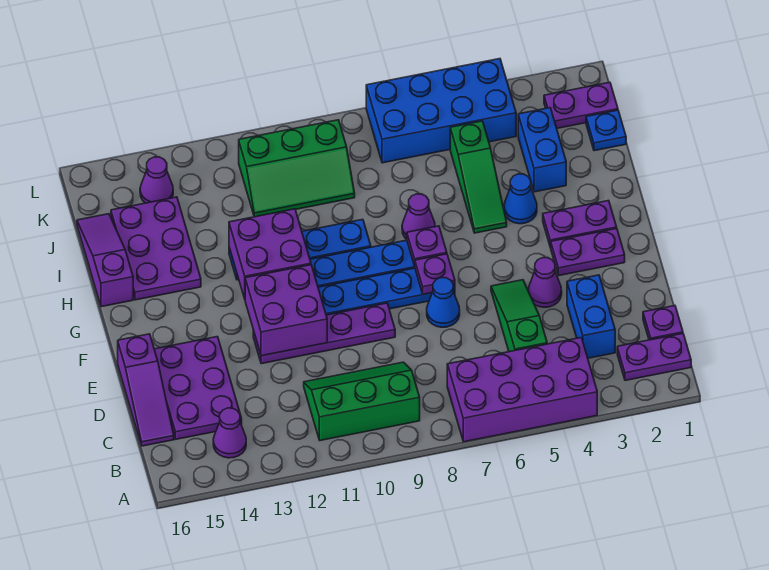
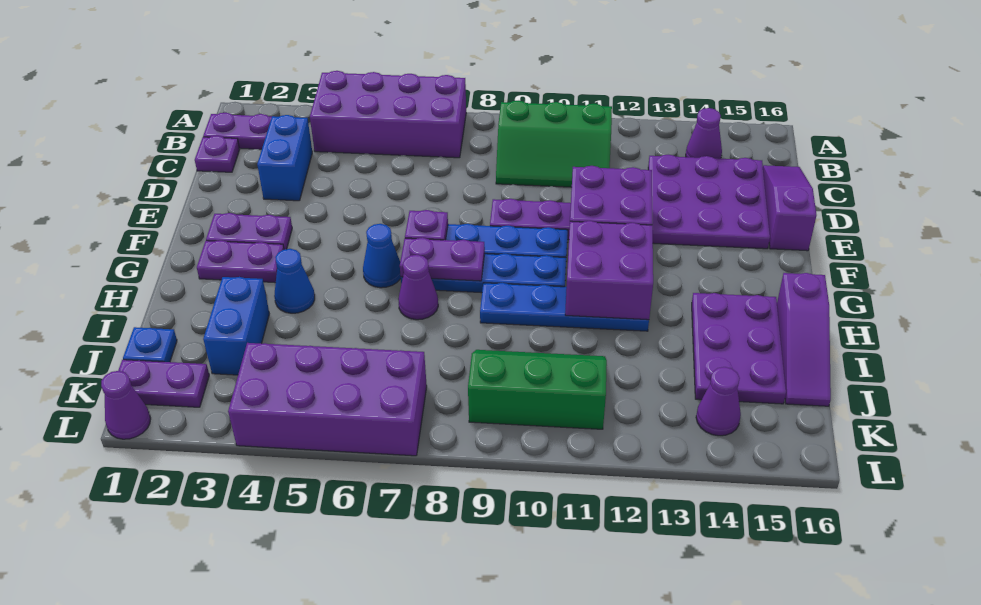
green slope C5:E5 level 1 top C -> none
purple plate C14:E15 level 1 -> purple plate C13:E15 level 1
purple cone E4 level 1 -> purple cone L1 level 1
blue cone E7 level 1 -> blue cone G6 level 1
purple plate G7 level 2 -> purple plate G7:G8 level 2
green slope H5:J5 level 1 top J -> none
blue brick K4:L7 level 1 -> purple brick K4:L7 level 1

